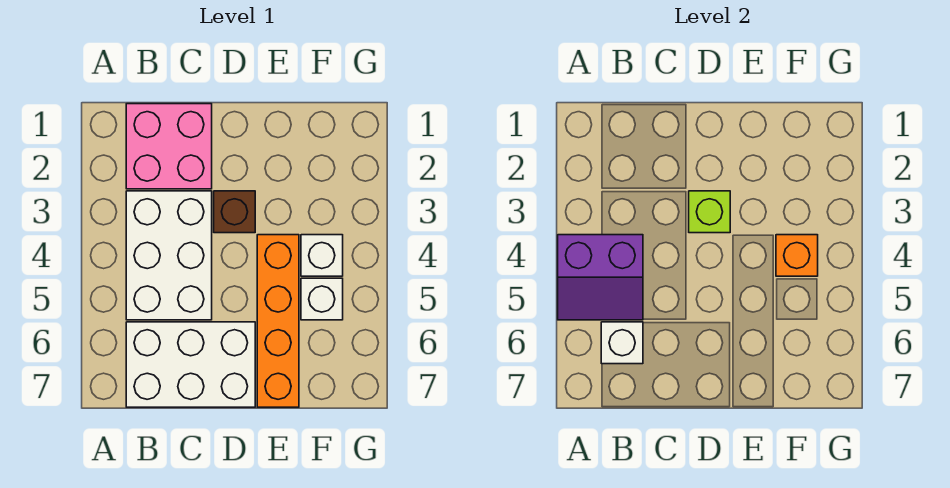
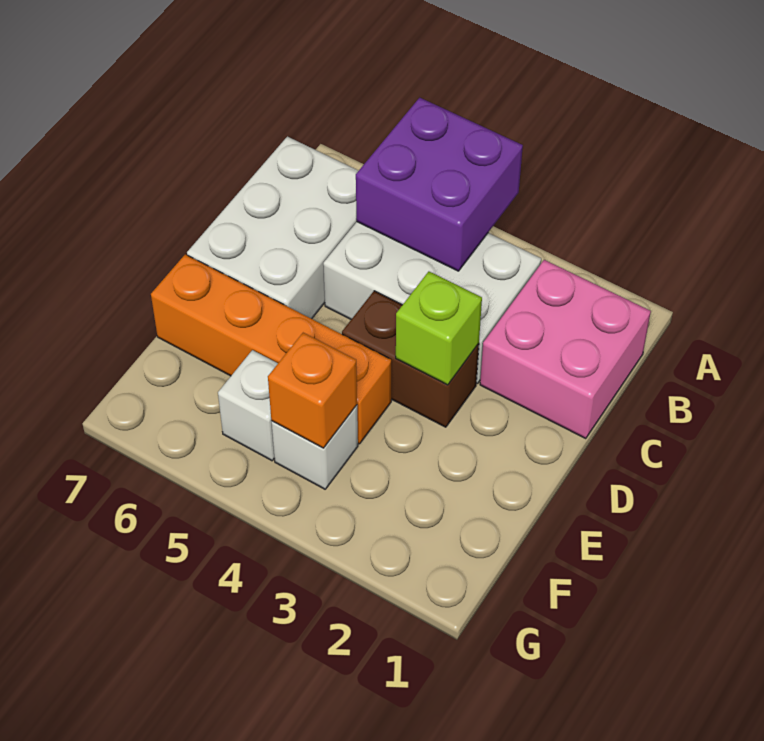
purple slope A4:B5 level 2 top 4 -> purple brick A4:B5 level 2
white brick B6 level 2 -> none
brown brick D3 level 1 -> brown brick D3:D4 level 1

